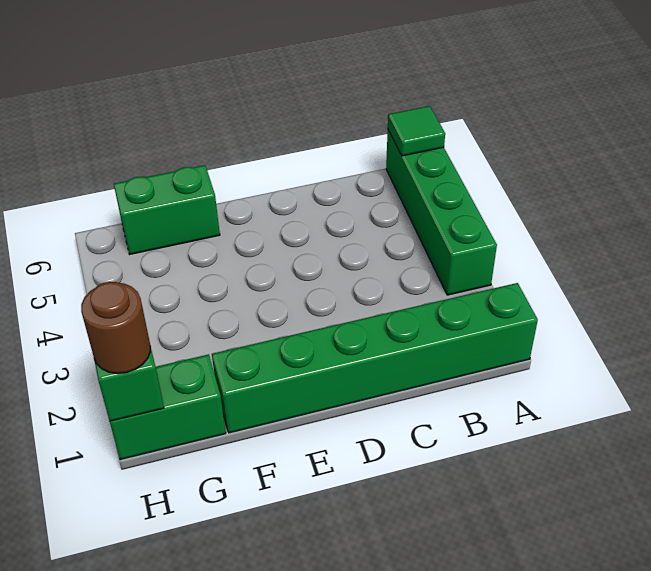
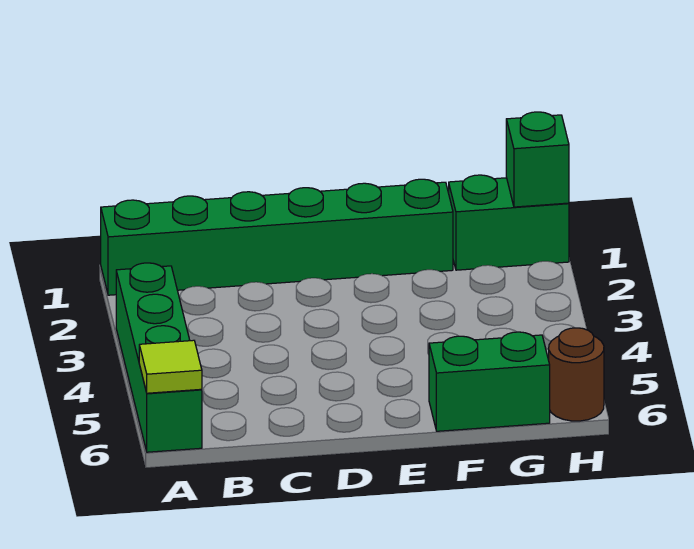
green tile A6 level 2 -> lime tile A6 level 2
brown round brick H1 level 3 -> brown round brick H6 level 1

